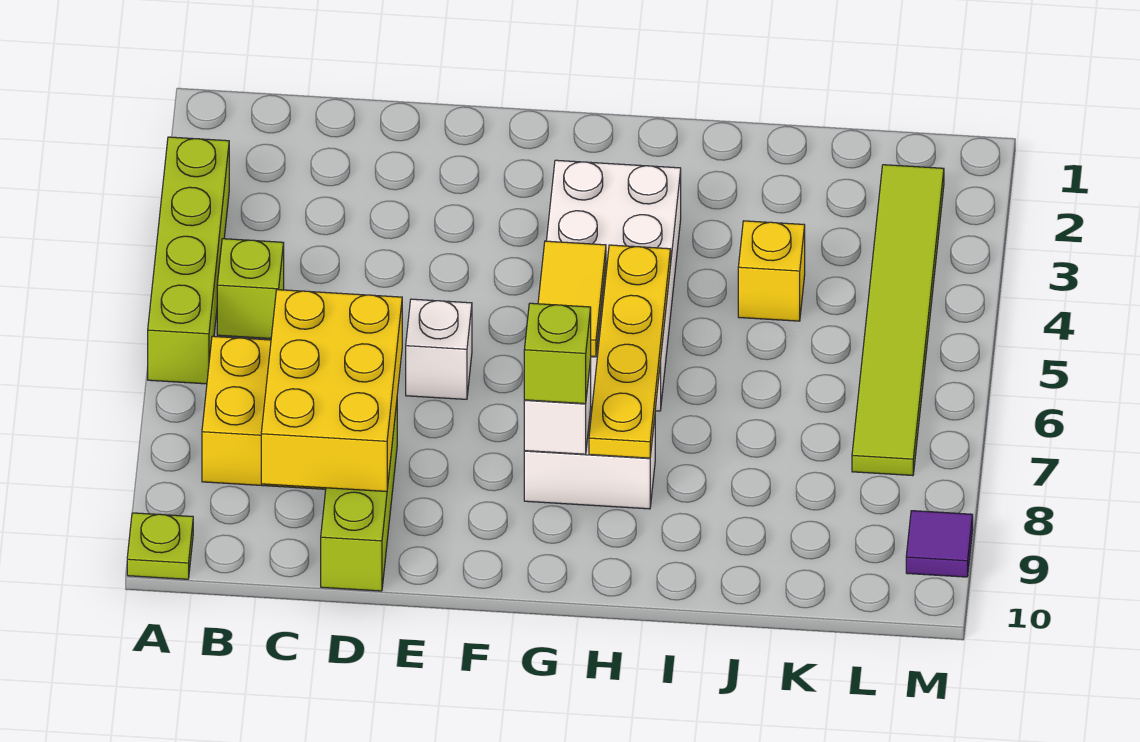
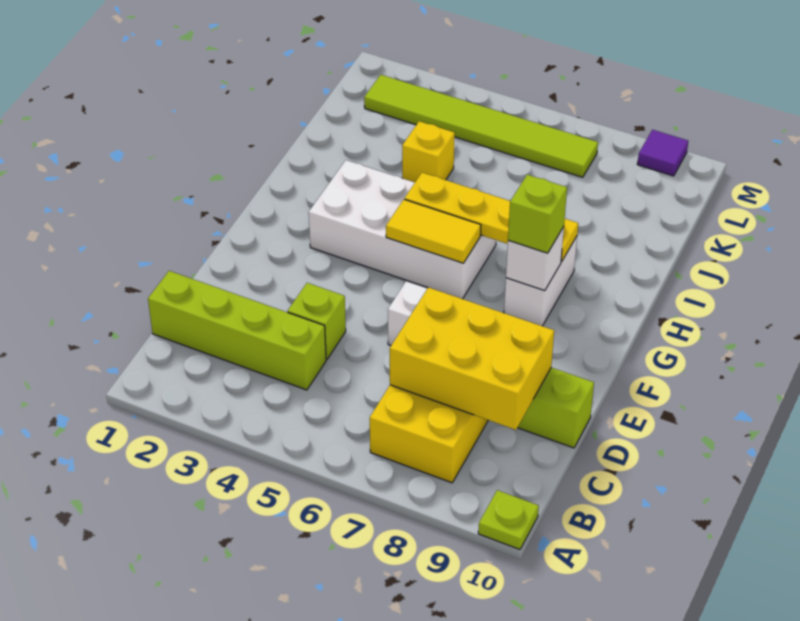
lime brick A3:A6 level 1 -> lime brick C1:C4 level 1
lime brick B5 level 1 -> lime brick D4 level 1

